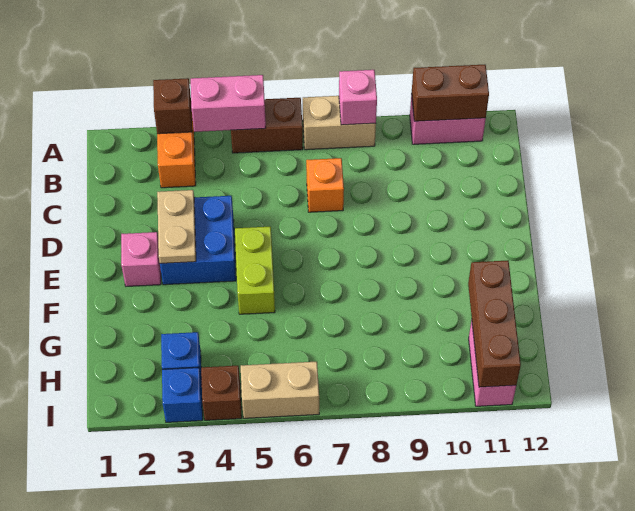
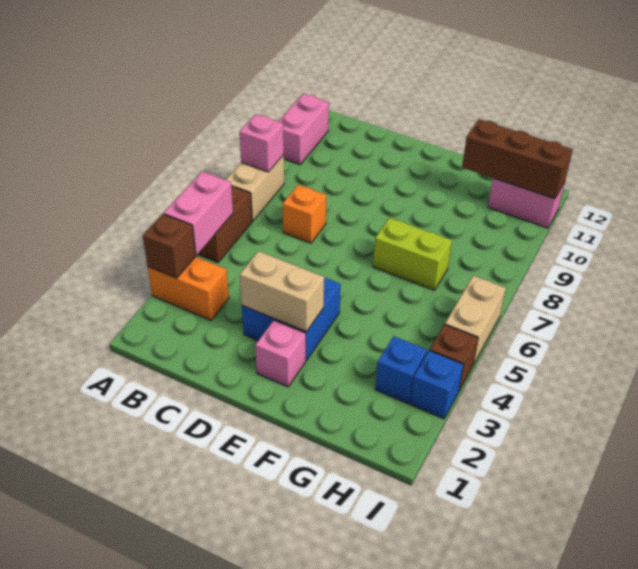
brown brick A10:A11 level 2 -> none
tan plate D3:E3 level 2 -> tan brick D3:E3 level 2
lime brick E5:F5 level 1 -> lime brick F7:G7 level 1

